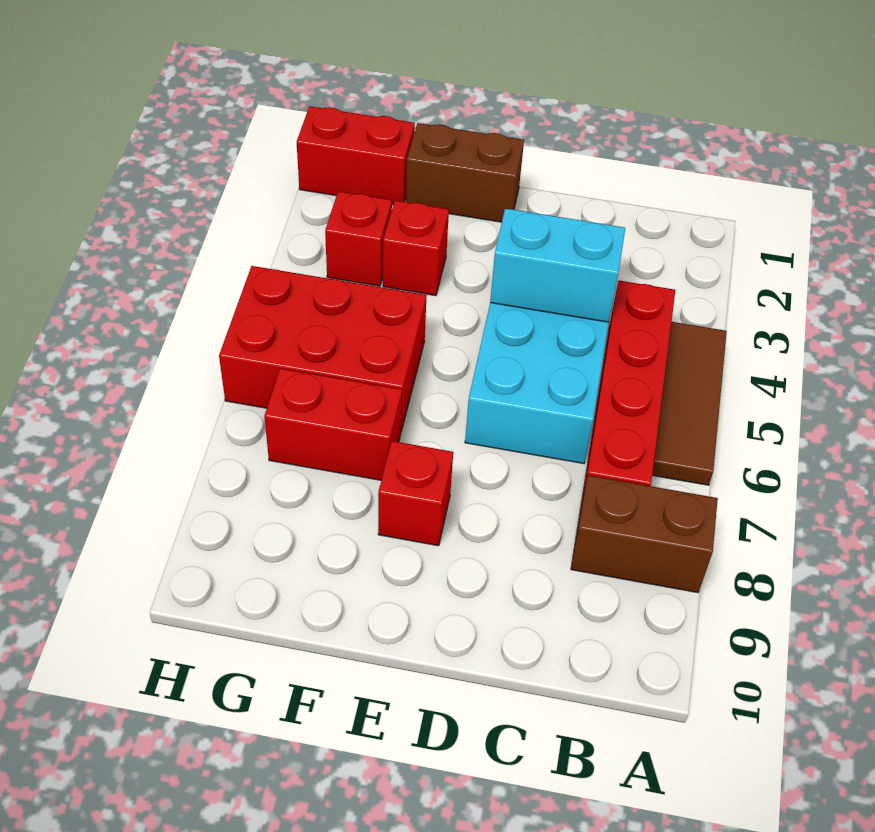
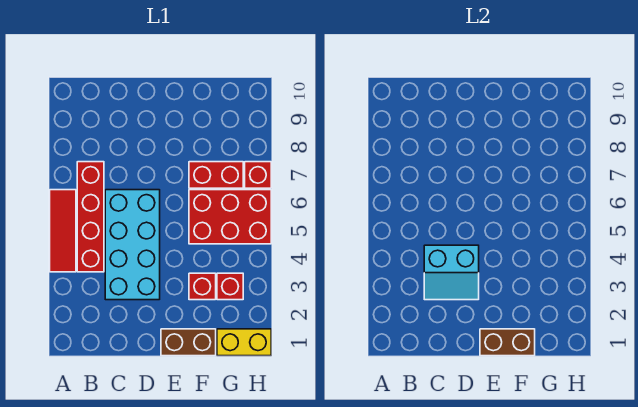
brown tile A4:A6 level 1 -> red tile A4:A6 level 1
brown brick A8:B8 level 1 -> brown brick E1:F1 level 2
red brick E8 level 1 -> red brick H7 level 1
red brick G1:H1 level 1 -> yellow brick G1:H1 level 1

